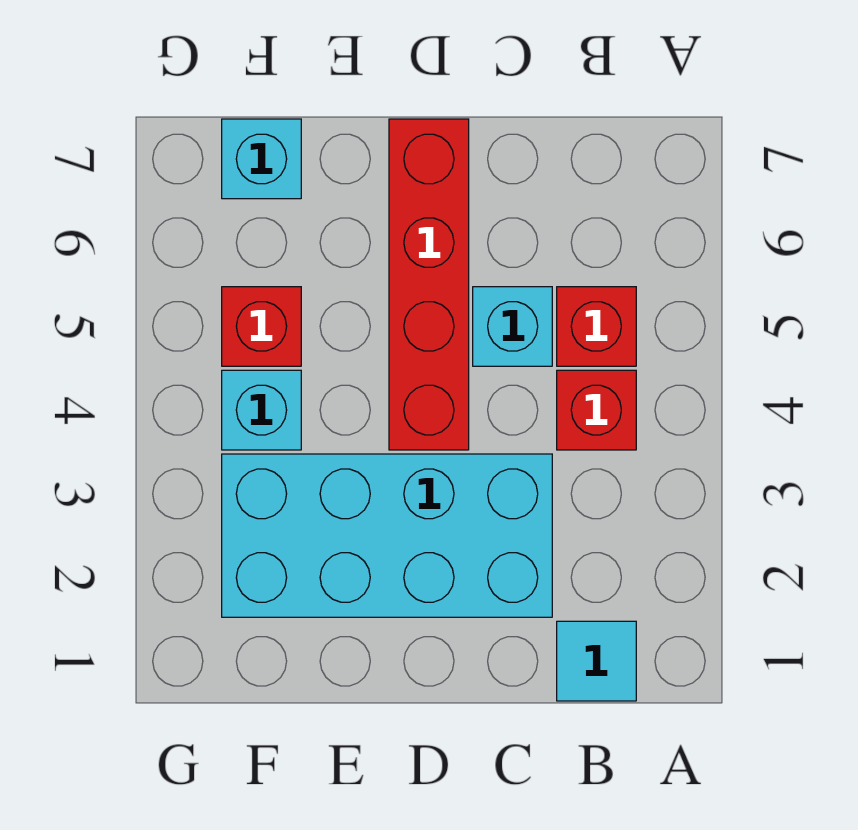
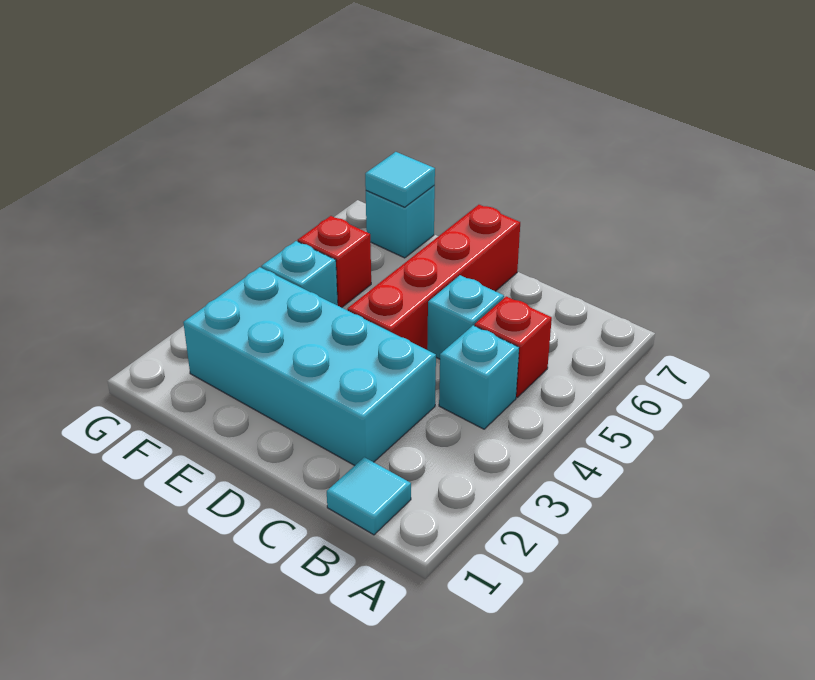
red brick B4 level 1 -> cyan brick B4 level 1
none -> cyan tile F7 level 2

